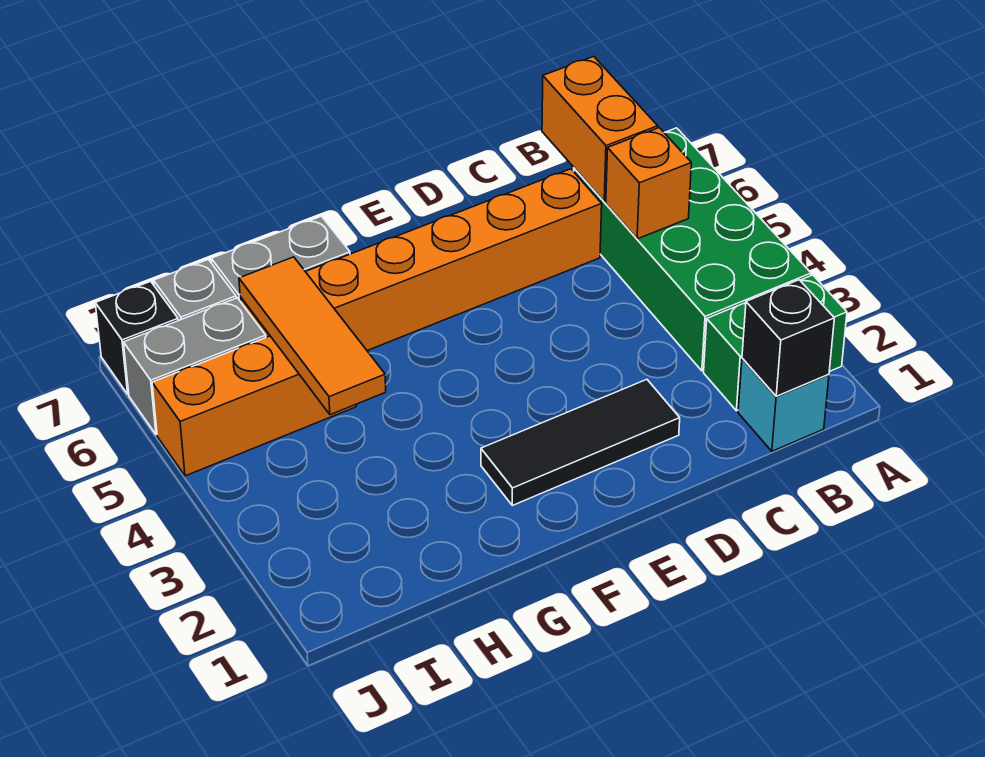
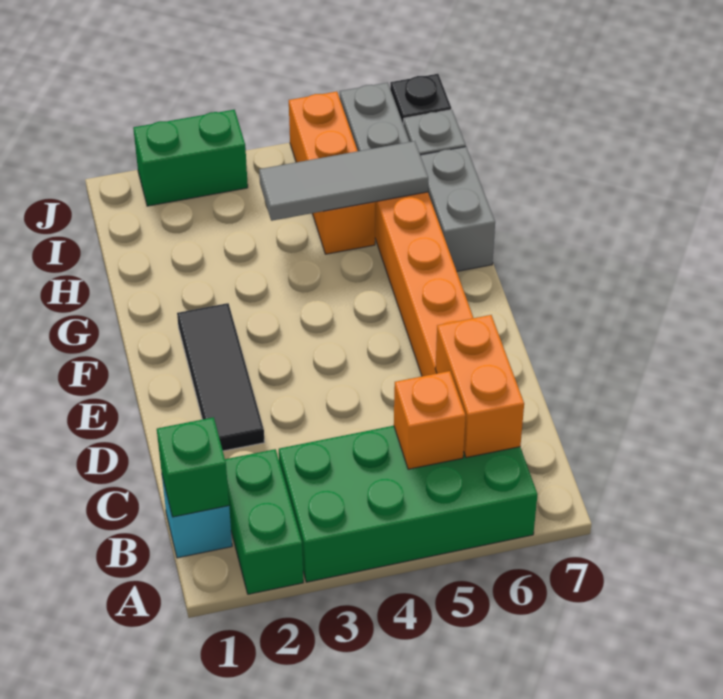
black brick B1 level 2 -> green brick B1 level 2
orange brick B6:B7 level 2 -> orange brick B6:C6 level 2
orange tile H4:H6 level 2 -> grey tile H4:H6 level 2
none -> green brick J2:J3 level 1

